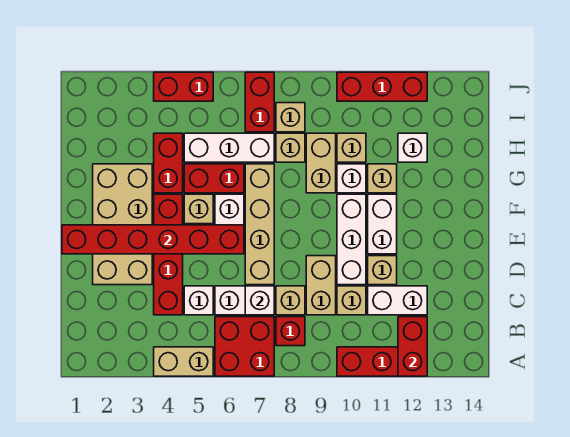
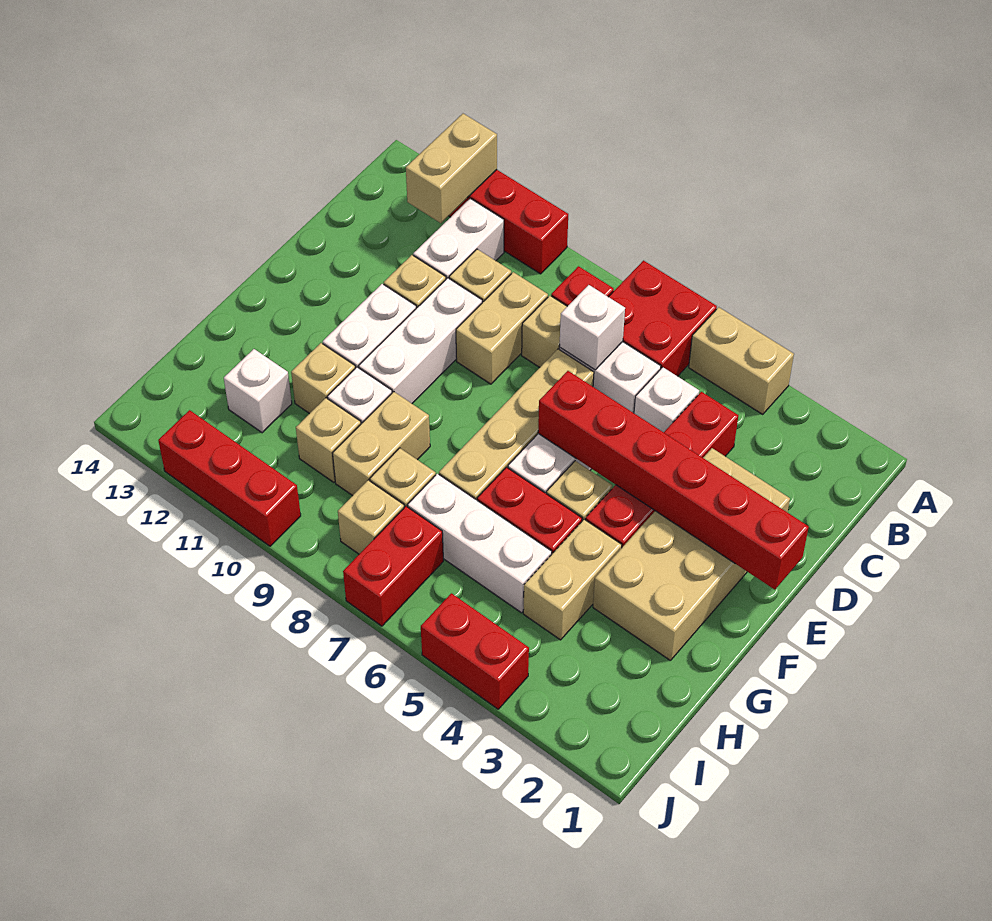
red brick A12:B12 level 2 -> tan brick A12:B12 level 2
white brick C11:C12 level 1 -> white brick B11:C11 level 1
red brick G4:H4 level 1 -> tan brick G4:H4 level 1

